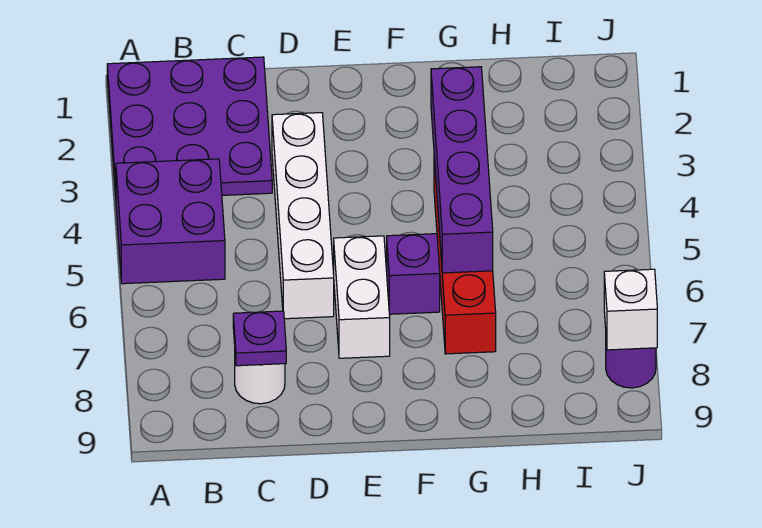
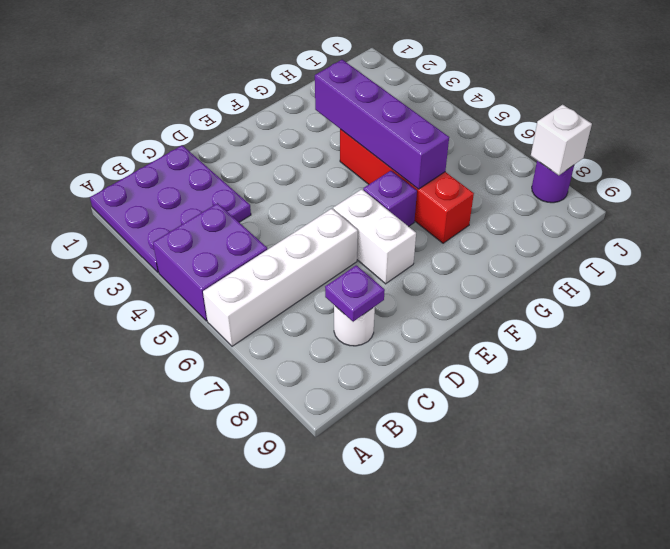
white brick D3:D6 level 1 -> white brick A6:D6 level 1

